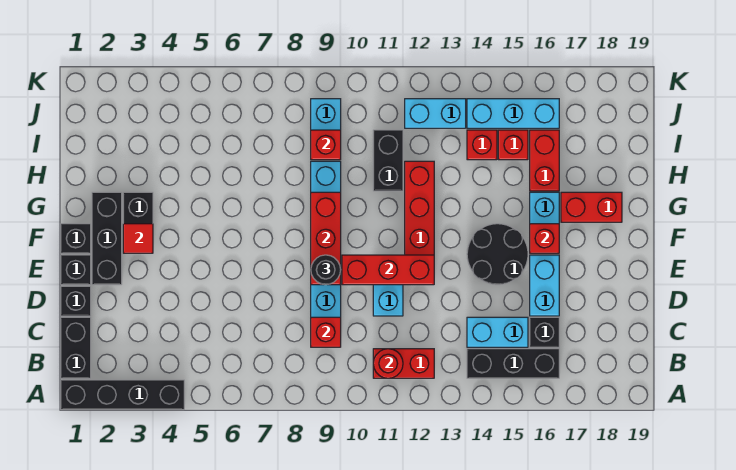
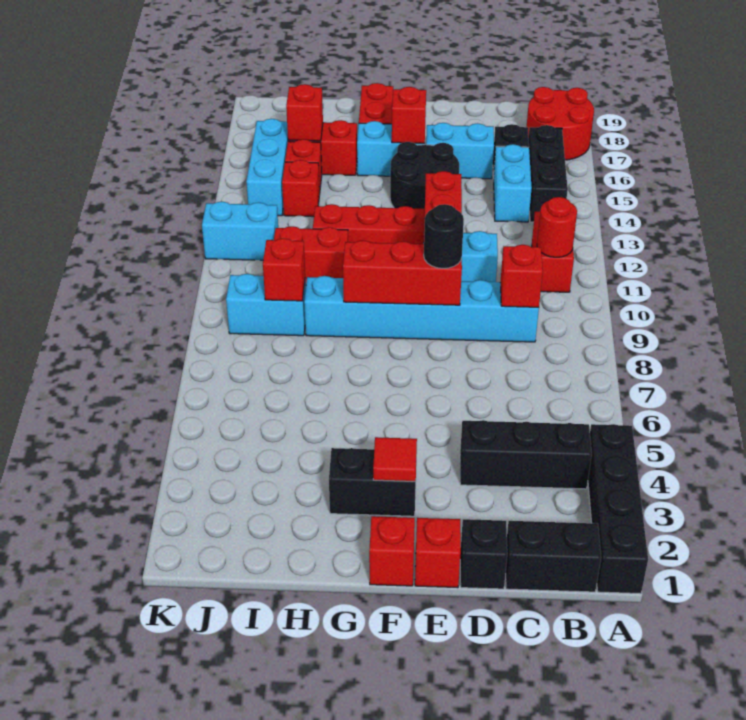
none -> red round brick A17:B18 level 1
black brick E1 level 1 -> red brick E1 level 1
black brick E2:G2 level 1 -> black brick B4:D4 level 1
black brick F1 level 1 -> red brick F1 level 1
black brick H11:I11 level 1 -> red brick H11:I11 level 1
none -> red brick I16 level 2
cyan brick J12:J13 level 1 -> cyan brick J12:K12 level 1

